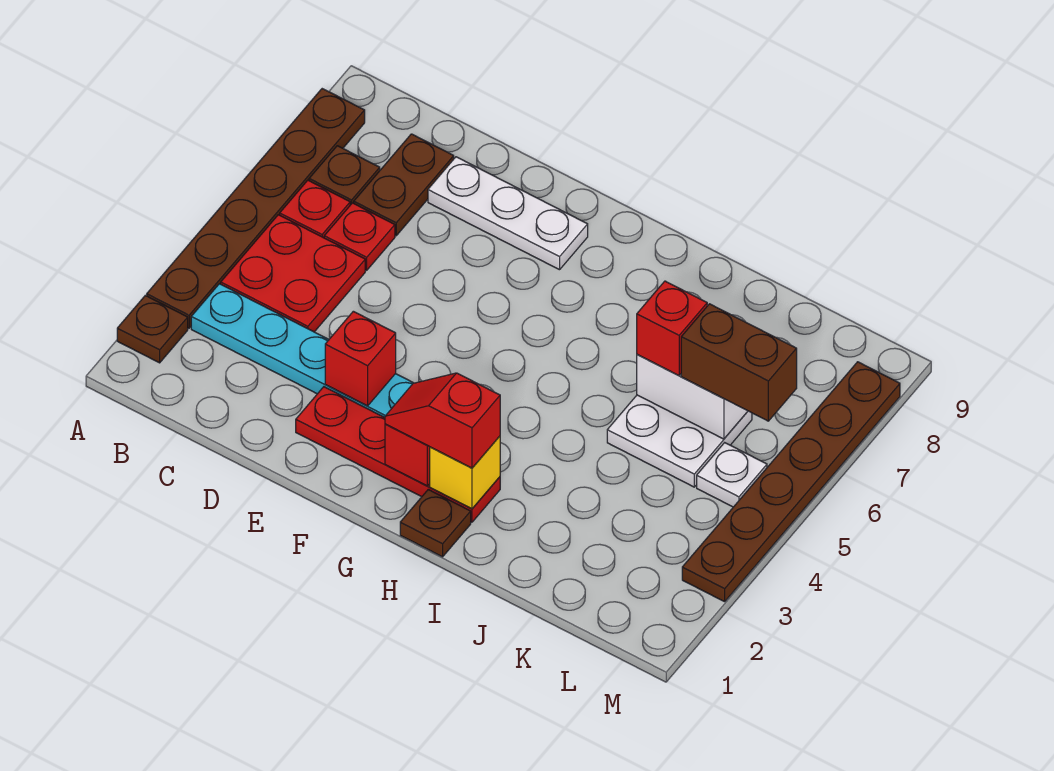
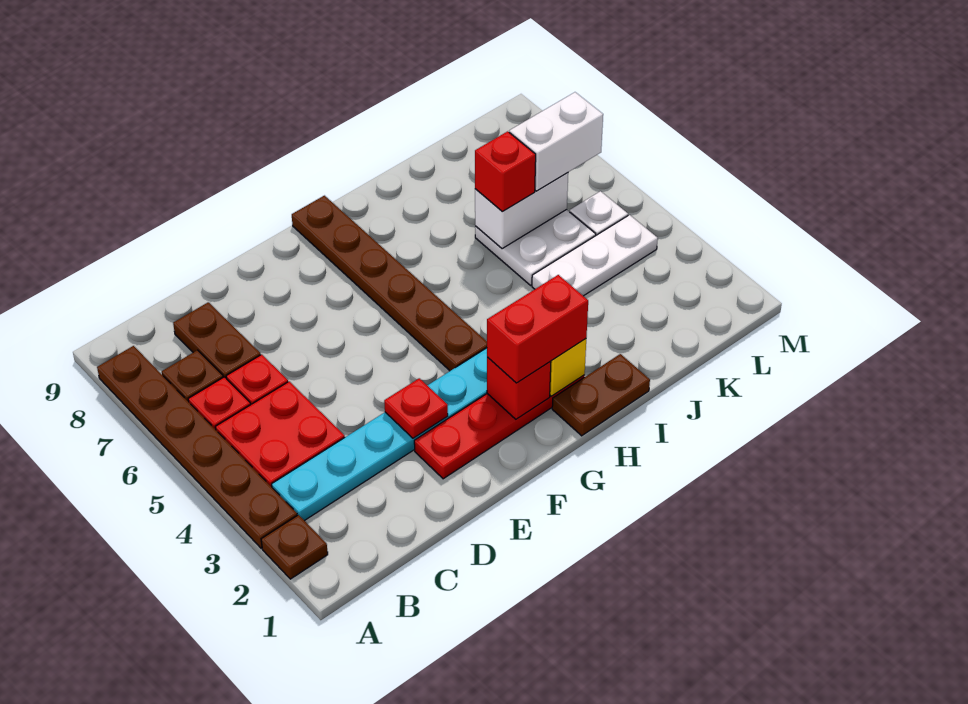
white plate D8:F8 level 1 -> white plate J4:L4 level 1
red brick E3 level 2 -> red plate E3 level 2
red slope G2:H2 level 3 top H -> red brick G2:H2 level 3
brown plate H1 level 1 -> brown plate H1:I1 level 1
brown brick K6:L6 level 3 -> white brick K6:L6 level 3
brown plate M3:M8 level 1 -> brown plate G4:G9 level 1

